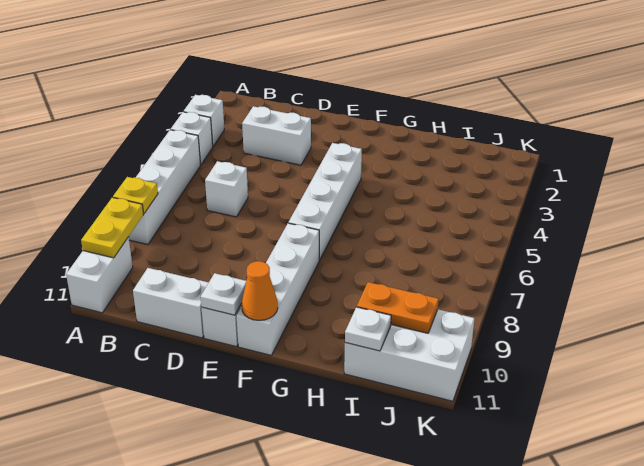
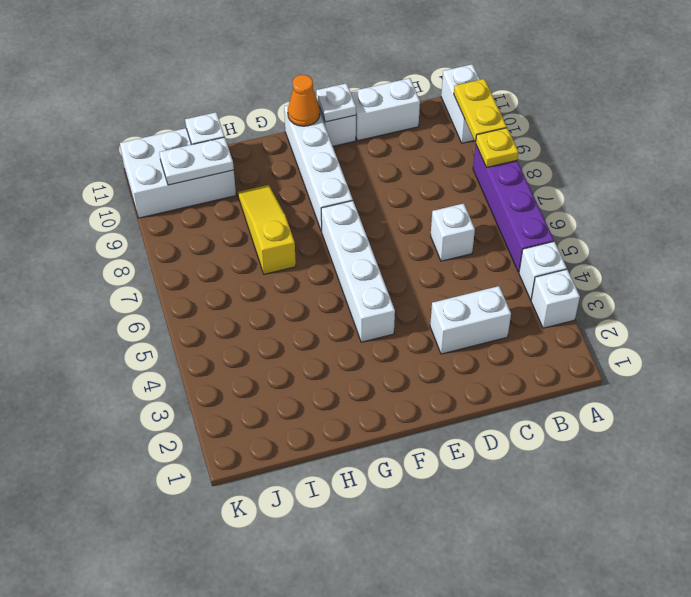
white brick A5:A8 level 1 -> purple brick A5:A8 level 1
none -> yellow slope H7:H9 level 1 top 7
orange plate I10:J10 level 2 -> white plate I10:J10 level 2

